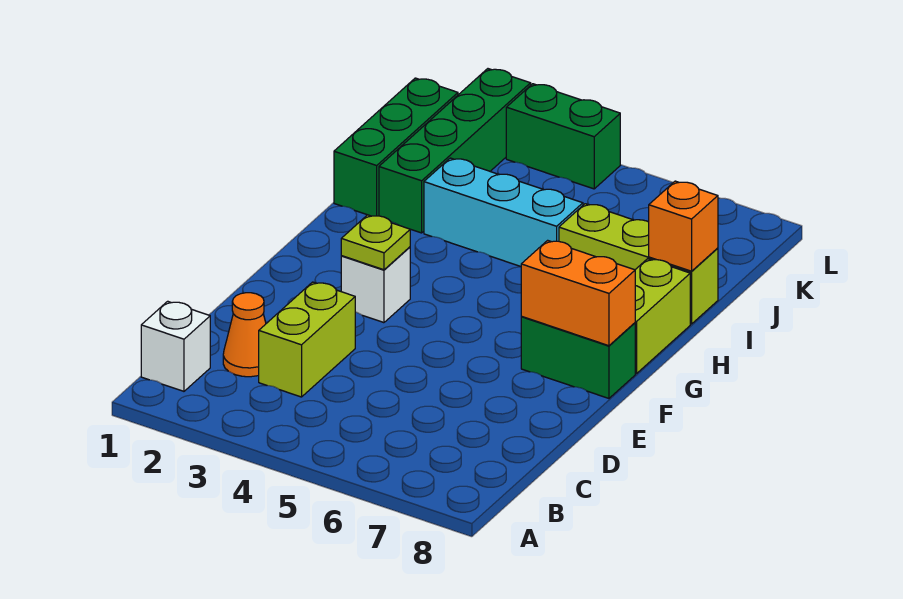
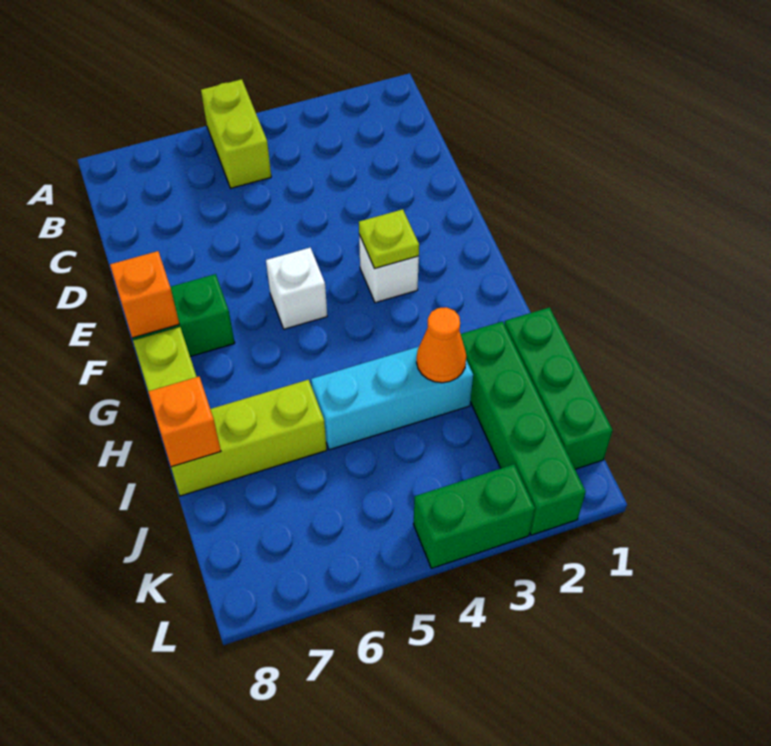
white brick B1 level 1 -> white brick F5 level 1
orange cone C2 level 1 -> orange cone I3 level 2
lime brick C3:D3 level 1 -> lime brick A5:B5 level 1
orange brick F7:F8 level 2 -> orange brick F8 level 2

